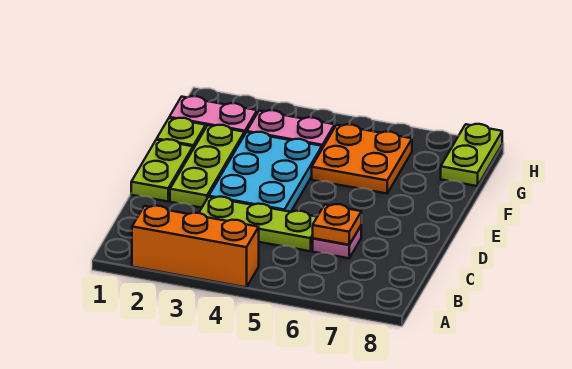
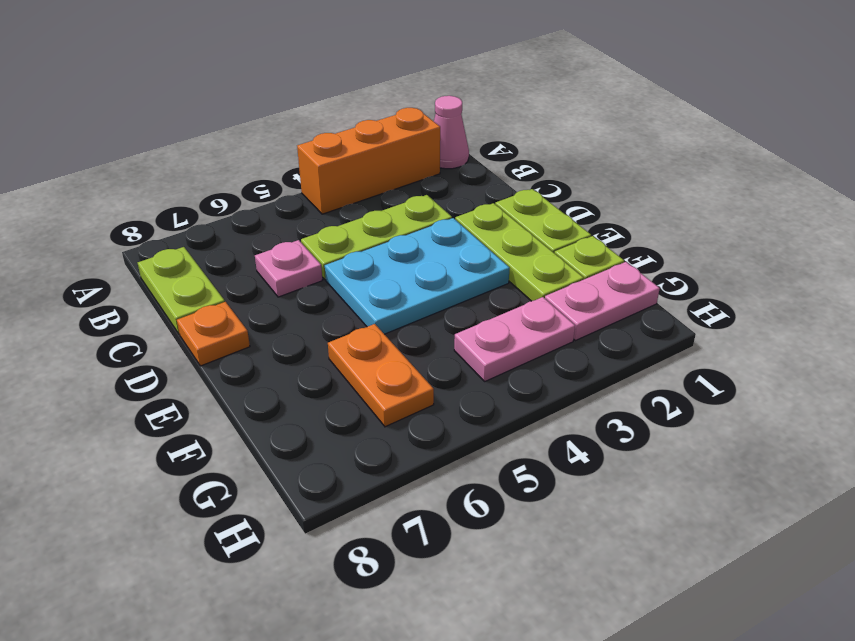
none -> pink cone A1 level 1
orange plate C6 level 2 -> orange plate D8 level 1
cyan plate D3:F4 level 1 -> cyan plate D3:E5 level 1
orange plate F5:G6 level 1 -> orange plate F6:G6 level 1
lime plate G8:H8 level 1 -> lime plate B8:C8 level 1

